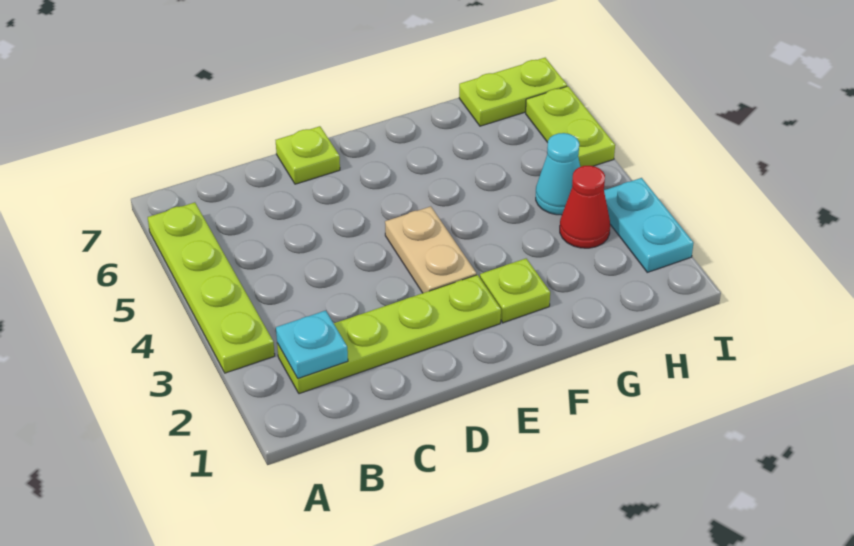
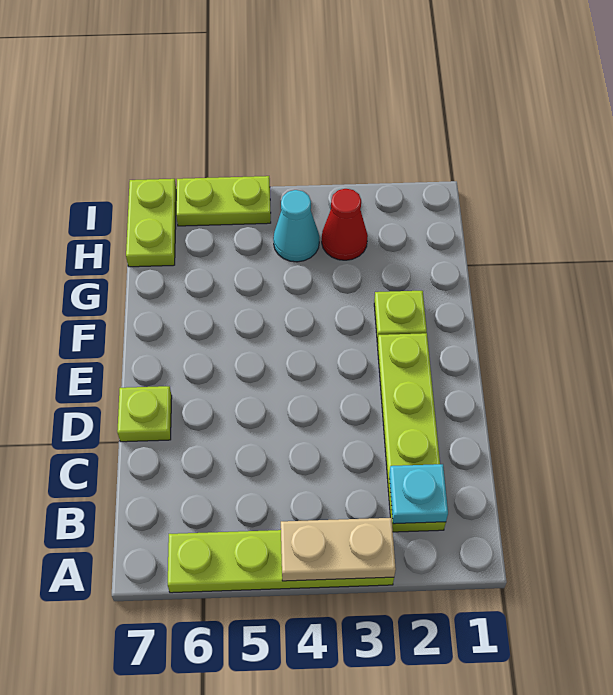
tan plate E3:E4 level 1 -> tan plate A3:A4 level 2
cyan plate I2:I3 level 1 -> none

